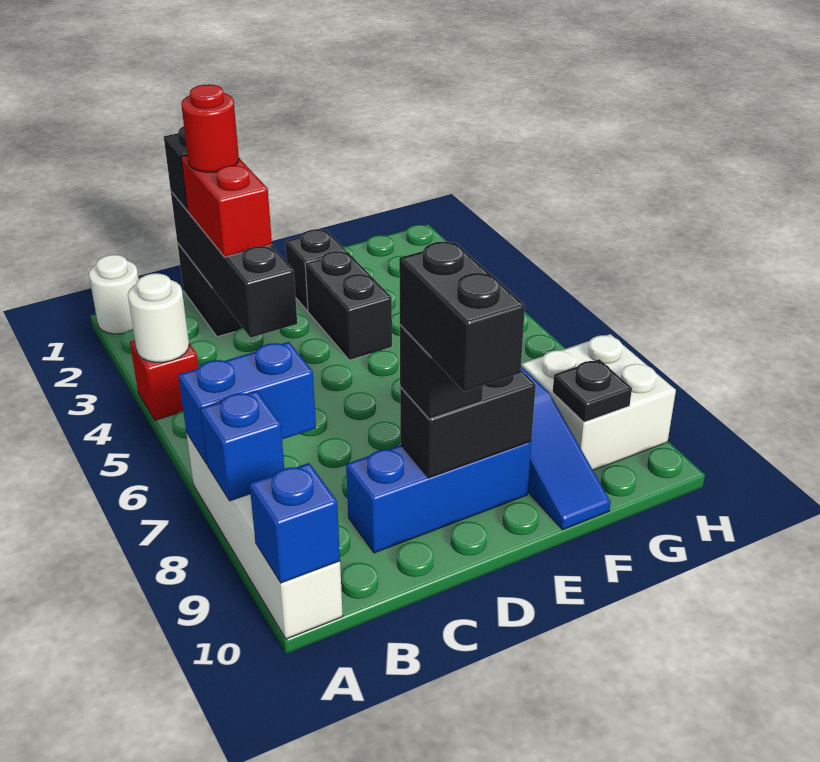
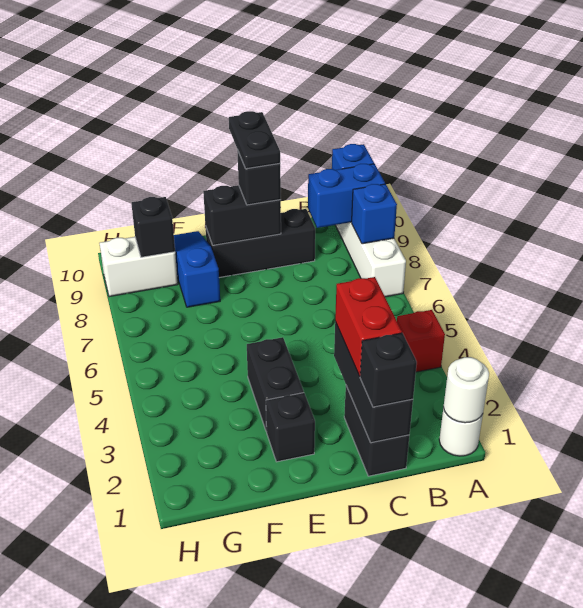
white round brick A4 level 2 -> white round brick A1 level 2
blue brick A7:B7 level 2 -> blue brick A9:B9 level 2
black brick C1:C4 level 2 -> black brick C1:C3 level 2
red round brick C2 level 4 -> none
blue brick C9:E9 level 1 -> black brick C9:E9 level 1
black brick D9:D10 level 4 -> black plate D9:D10 level 4
white brick G8:H9 level 1 -> white brick G9:H9 level 1
black plate G9 level 2 -> black brick G9 level 2

